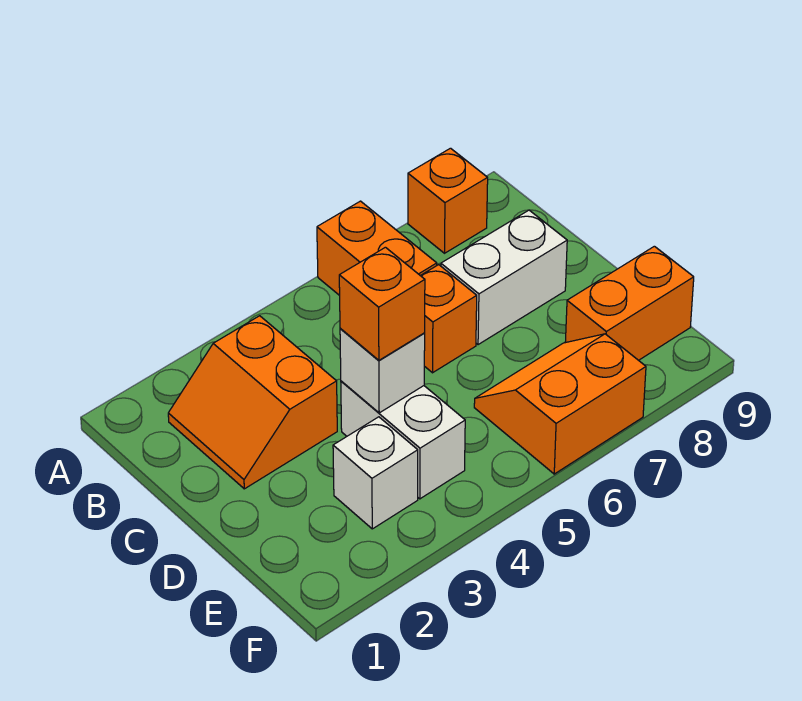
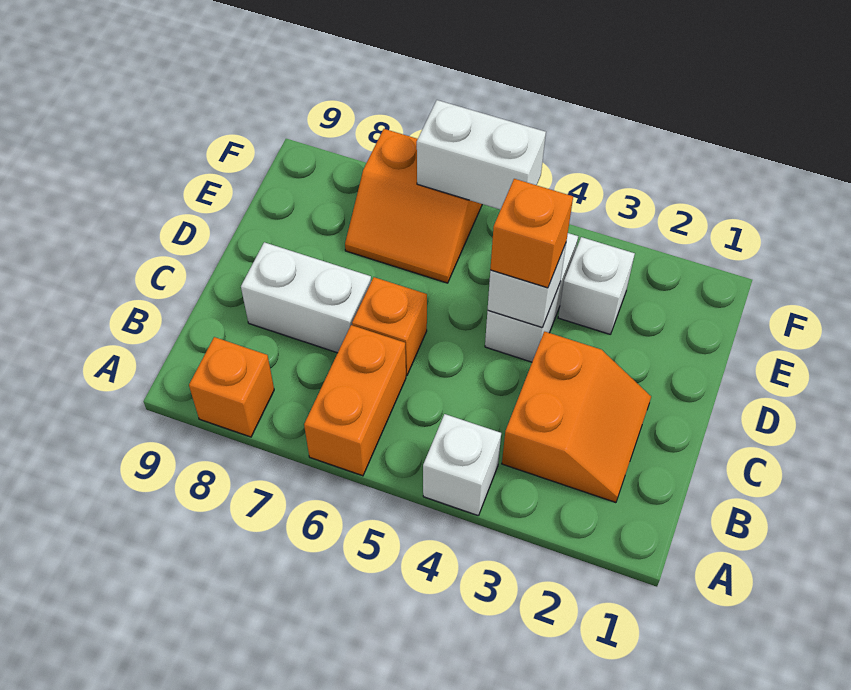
none -> white brick A4 level 1
orange brick E8:E9 level 1 -> none
none -> white brick F5:F6 level 2

